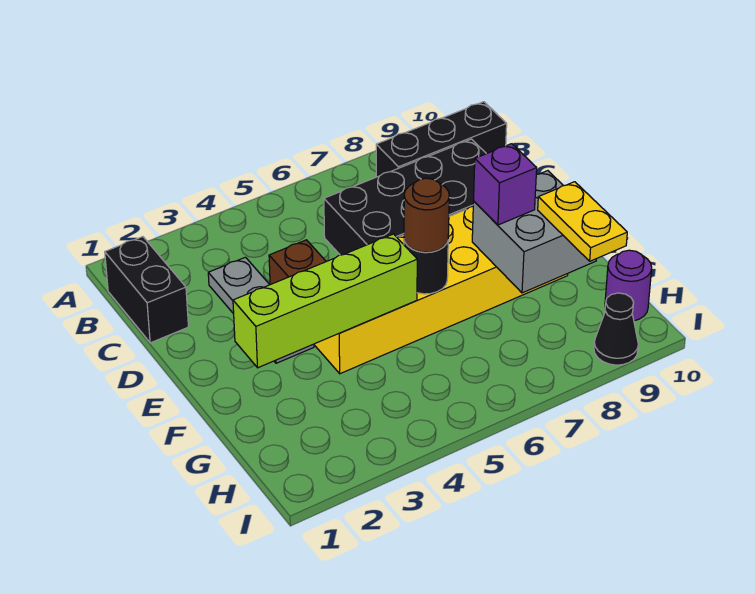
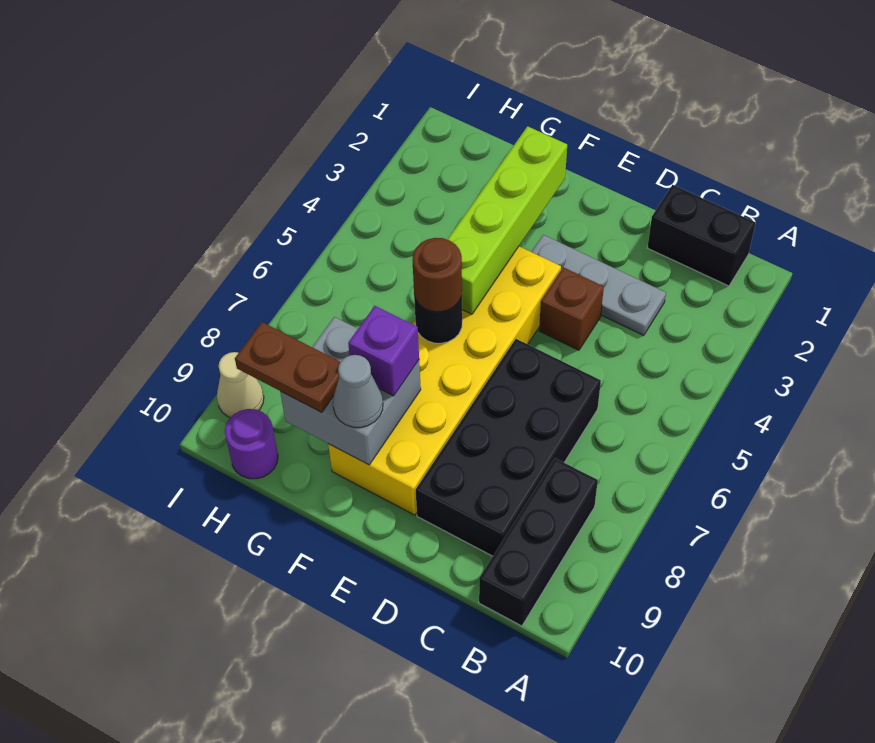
none -> grey cone F9 level 3
yellow plate G9:H9 level 3 -> brown plate G9:H9 level 3
black cone I9 level 1 -> tan cone I9 level 1

